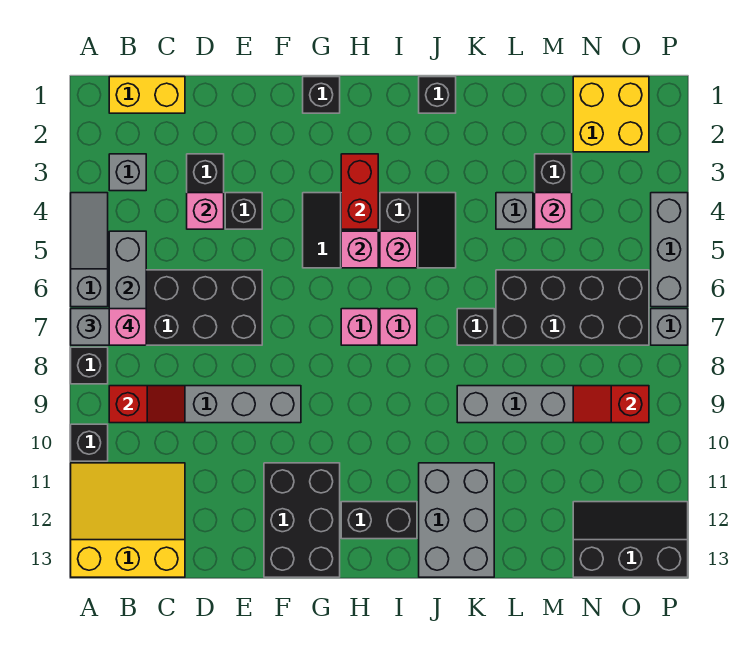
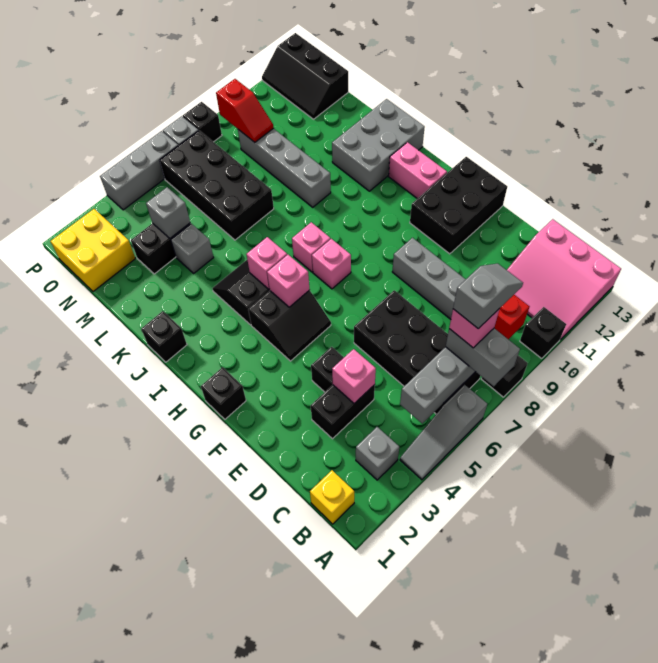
yellow slope A11:C13 level 1 top 13 -> pink slope A11:C13 level 1 top 13
yellow brick B1:C1 level 1 -> yellow brick B1 level 1
none -> grey slope B7:B8 level 5 top 7
red brick H3:H4 level 2 -> none
black brick H12:I12 level 1 -> pink brick H12:I12 level 1
black brick K7 level 1 -> black brick P8 level 1
pink brick M4 level 2 -> grey brick M4 level 2

